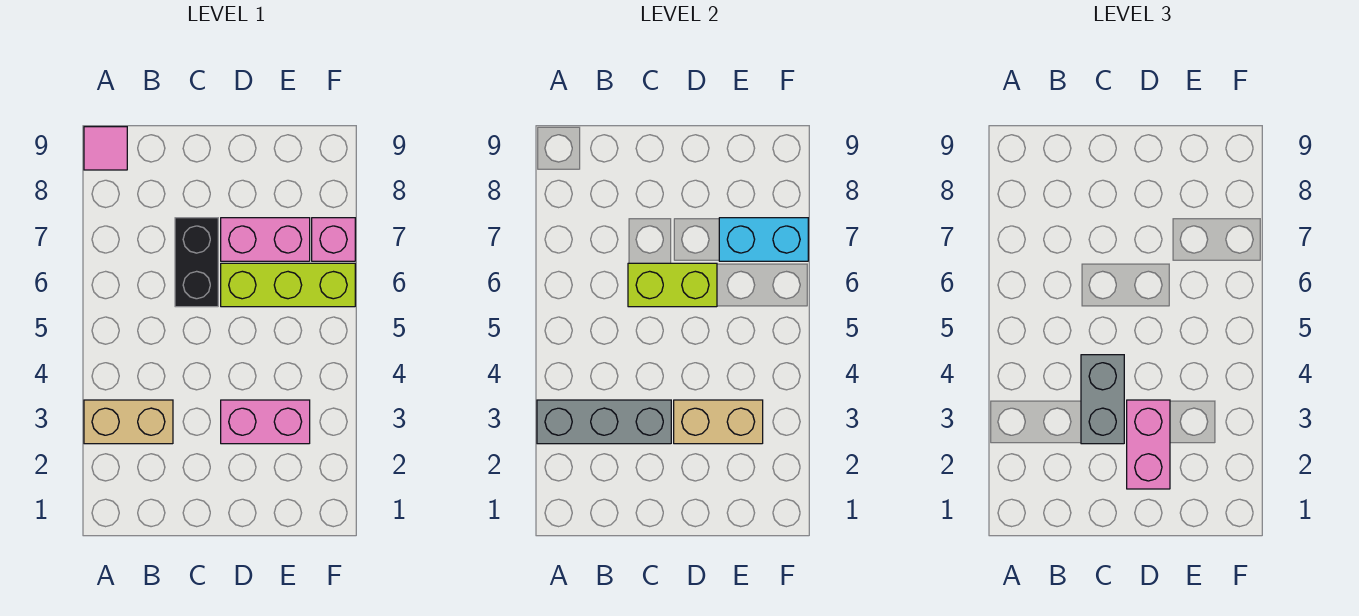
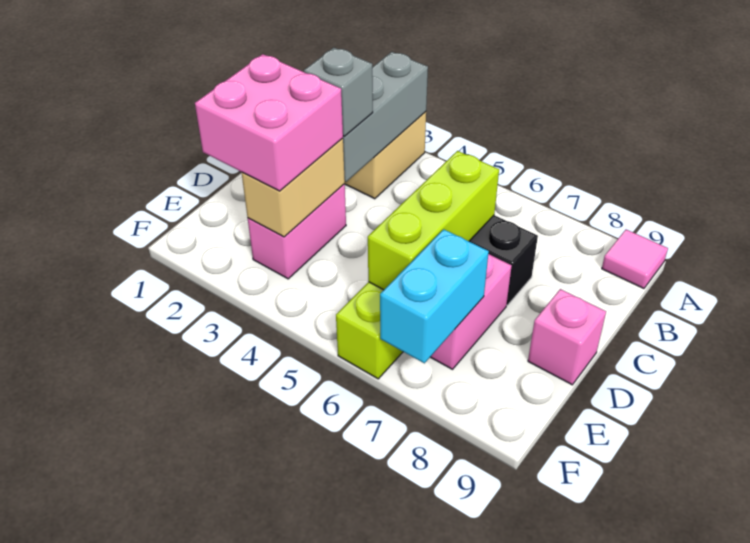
grey brick C3:C4 level 3 -> grey brick C3 level 3
lime brick C6:D6 level 2 -> lime brick C6:E6 level 2
pink brick D2:D3 level 3 -> pink brick D2:E3 level 3
pink brick F7 level 1 -> pink brick D9 level 1

